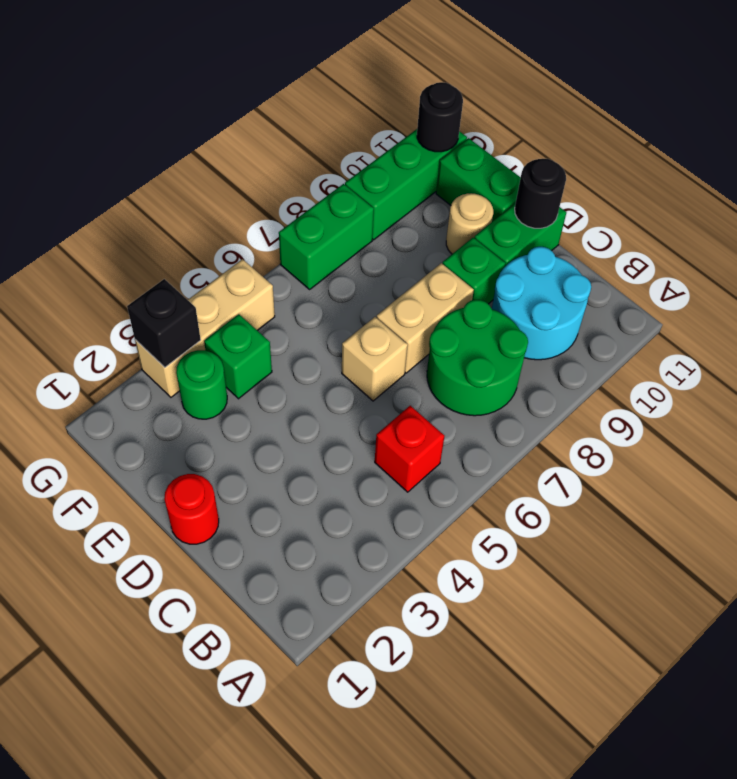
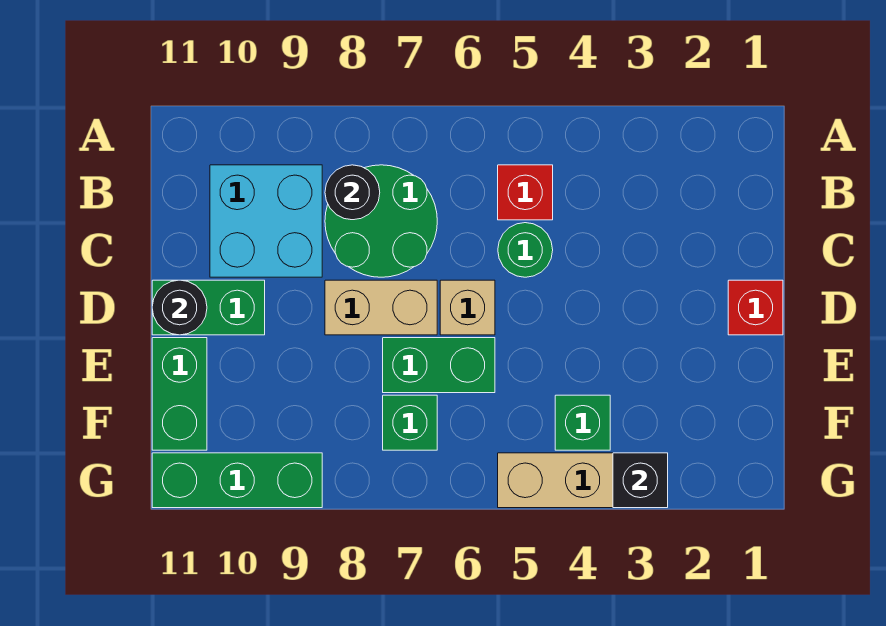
cyan round brick B9:C10 level 1 -> cyan brick B9:C10 level 1
red round brick D1 level 1 -> red brick D1 level 1
green brick D9 level 1 -> green brick F7 level 1
tan round brick E10 level 1 -> none
green round brick F3 level 1 -> green round brick C5 level 1
green brick G7:G8 level 1 -> green brick E6:E7 level 1
black round brick G11 level 2 -> black round brick B8 level 2

